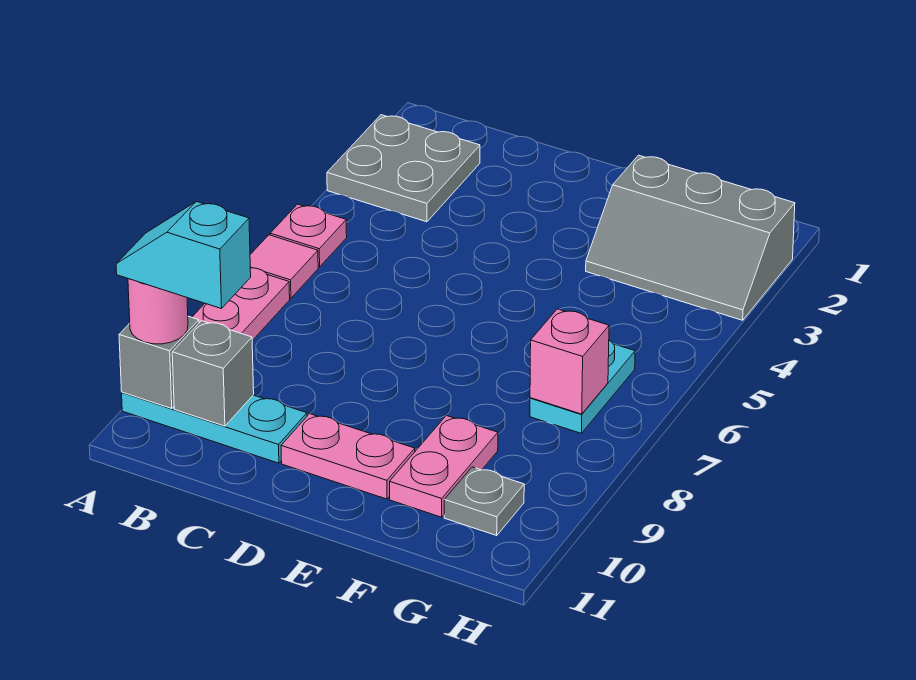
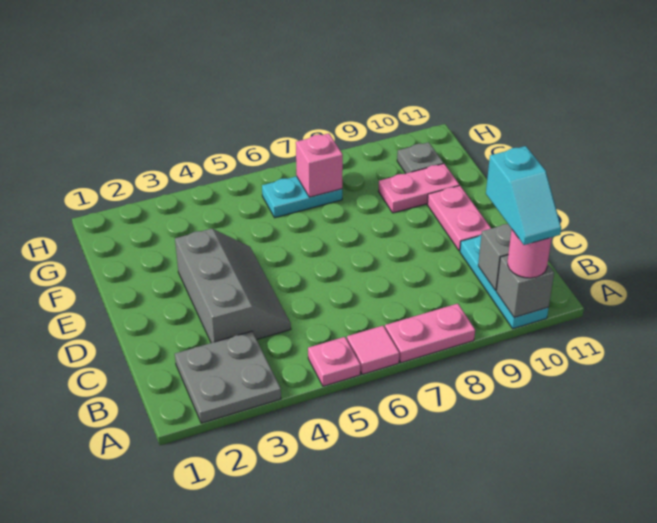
grey slope F2:H3 level 1 top 2 -> grey slope C3:E4 level 1 top 3

